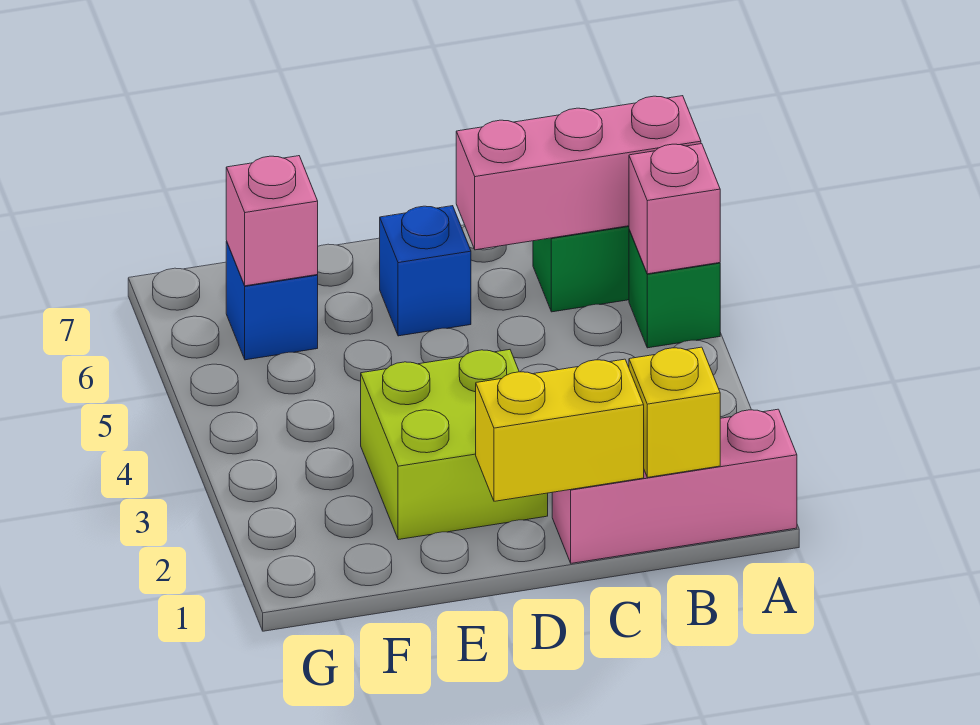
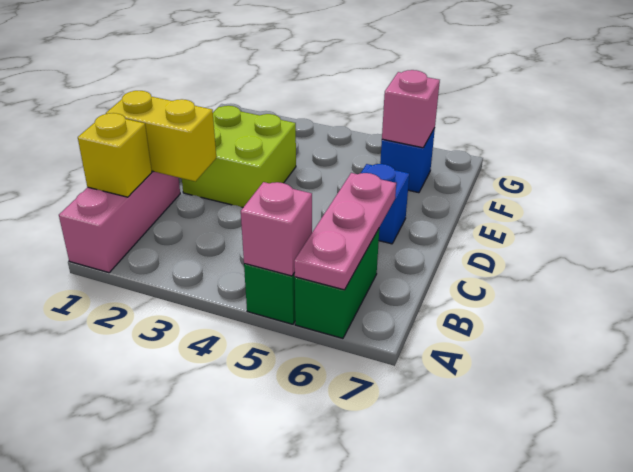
pink brick A6:C6 level 2 -> pink plate A6:C6 level 2
yellow brick C1:D1 level 2 -> yellow brick C1:C2 level 2

